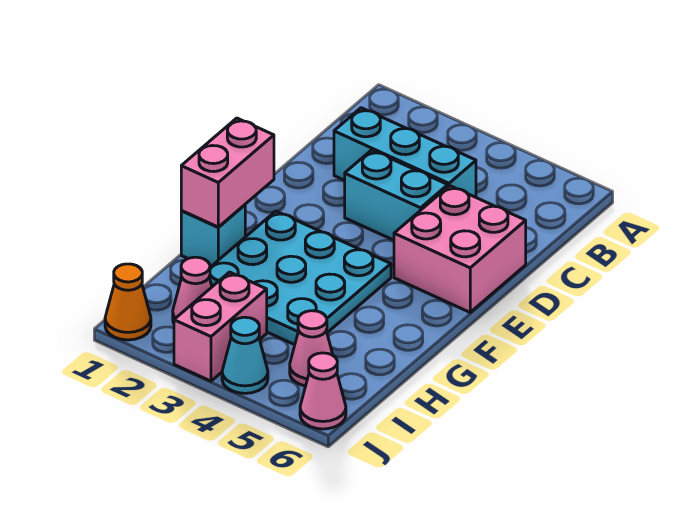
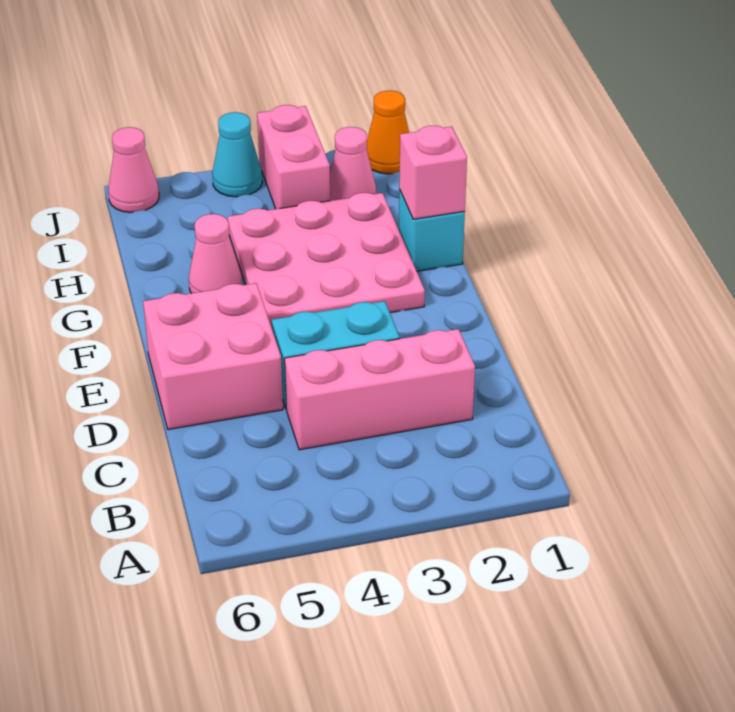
cyan brick C2:C4 level 1 -> pink brick C2:C4 level 1
pink brick F1:G1 level 2 -> pink brick G1 level 2
cyan plate F2:H4 level 1 -> pink plate F2:H4 level 1
pink cone I5 level 1 -> pink cone G5 level 1

